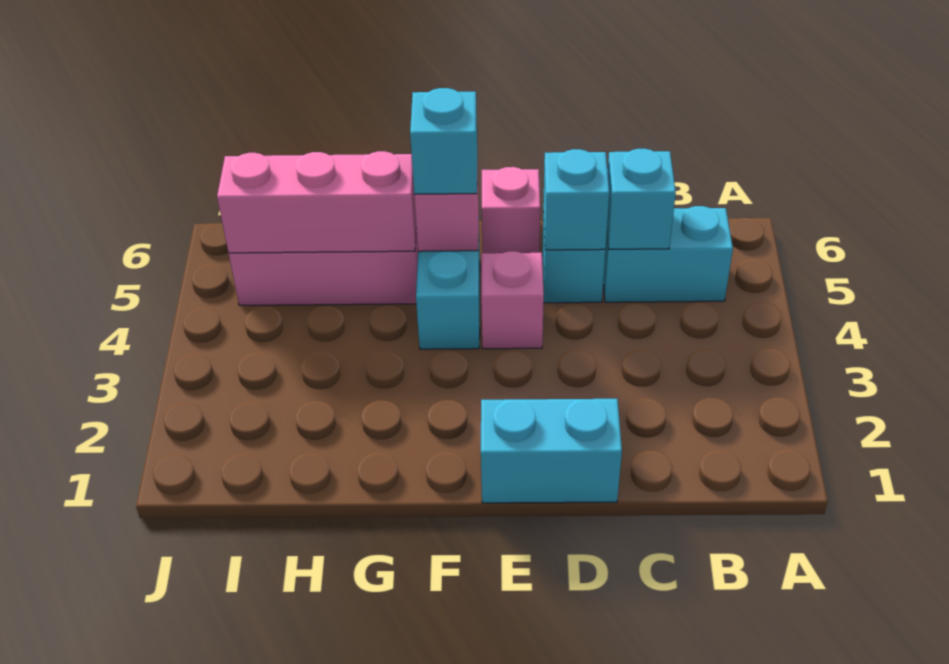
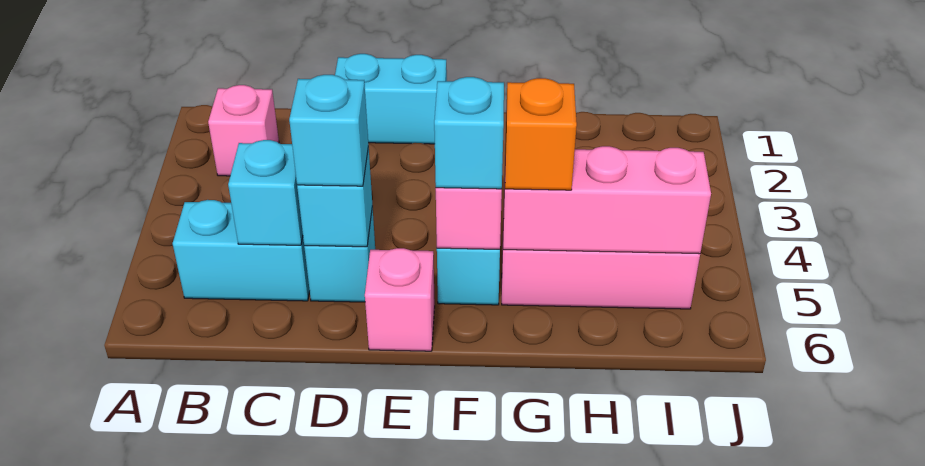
none -> cyan brick D5 level 3
pink brick E4 level 1 -> pink brick B2 level 1
none -> orange brick G5 level 3

